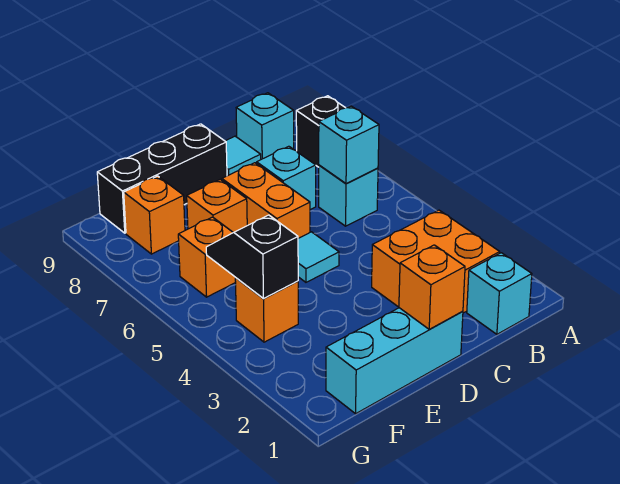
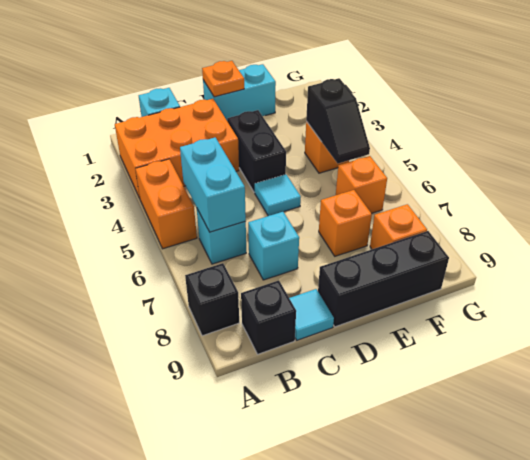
orange brick B2:C3 level 1 -> orange brick A2:C3 level 1
cyan brick B6 level 2 -> cyan brick B5:B6 level 2
cyan brick B9 level 1 -> black brick B9 level 1
cyan brick D1:F1 level 1 -> cyan brick D1:E1 level 1
orange brick D1 level 2 -> orange plate D1 level 2
none -> black brick D3:D4 level 1
orange brick D6:D7 level 1 -> orange brick A4:A5 level 1

